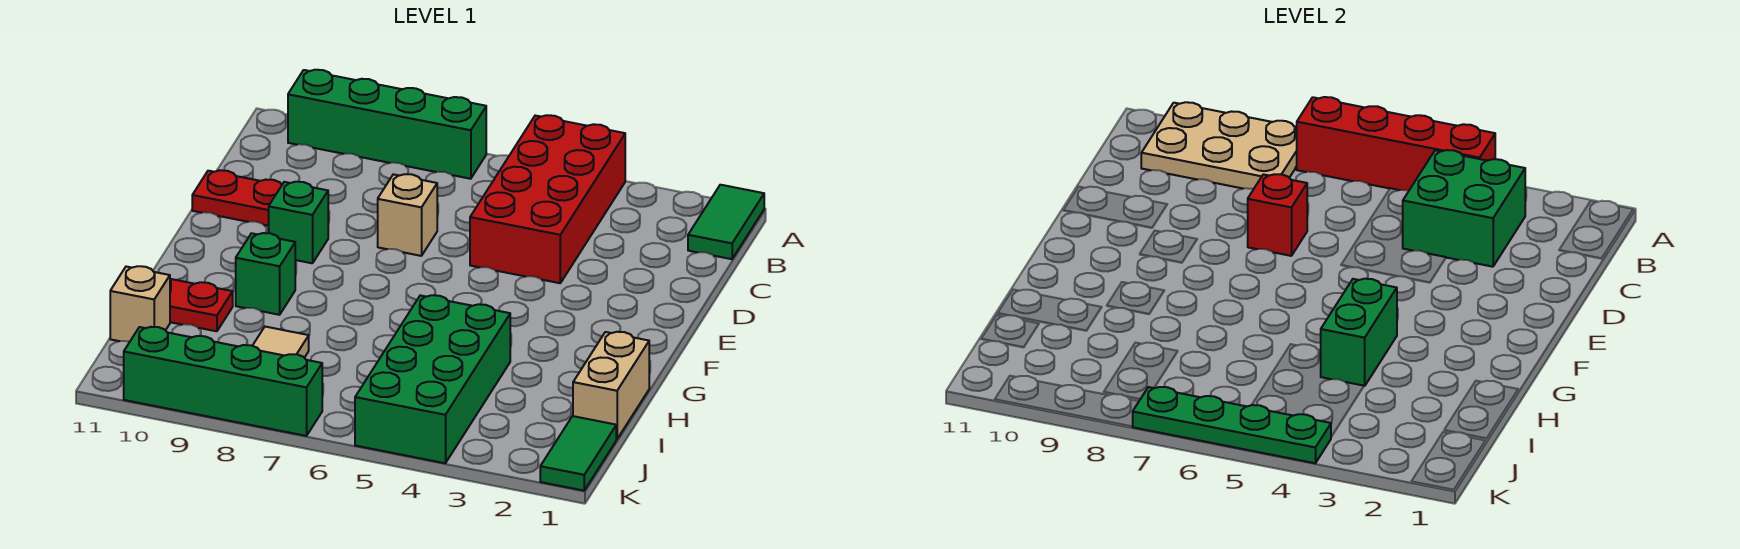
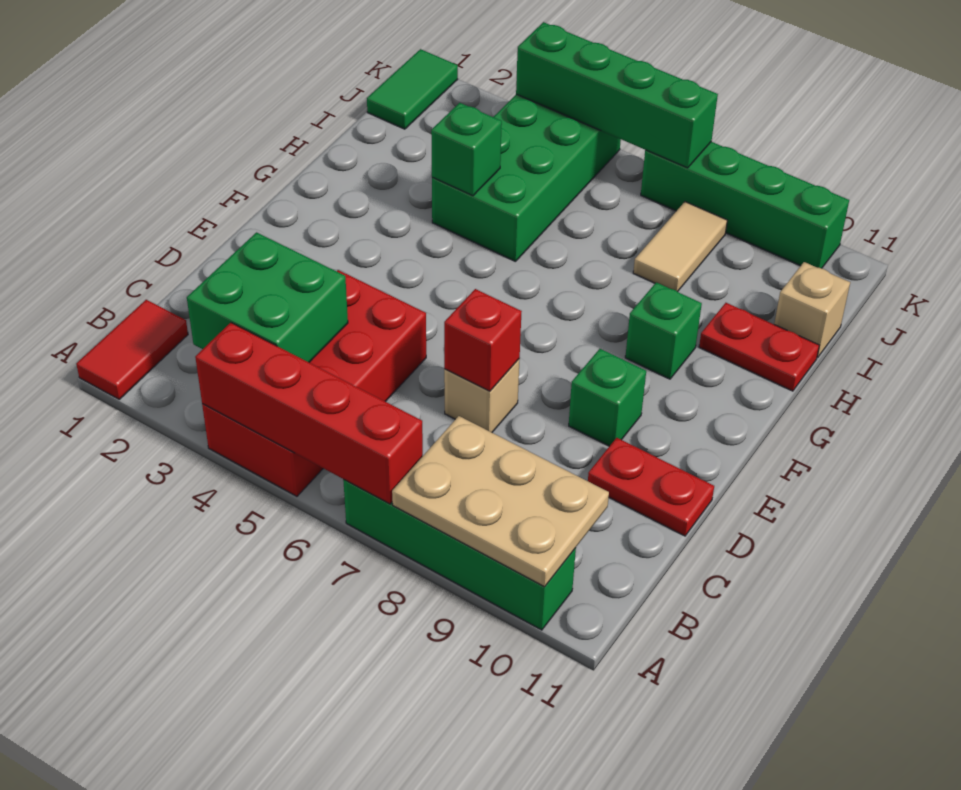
green tile A1:B1 level 1 -> red tile A1:B1 level 1
green brick G4:H4 level 2 -> green brick H4 level 2
tan brick H1:I1 level 1 -> none
green plate K4:K7 level 2 -> green brick K4:K7 level 2

